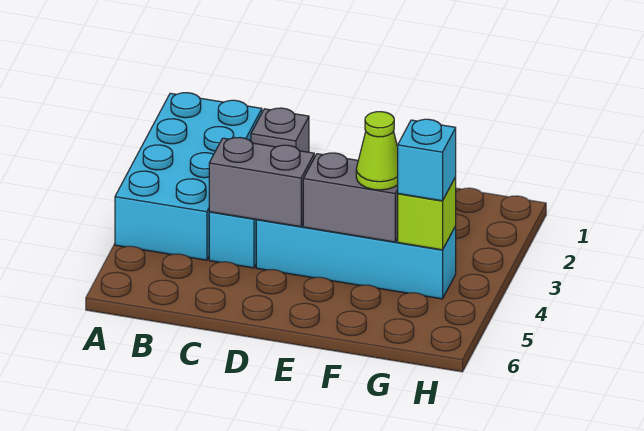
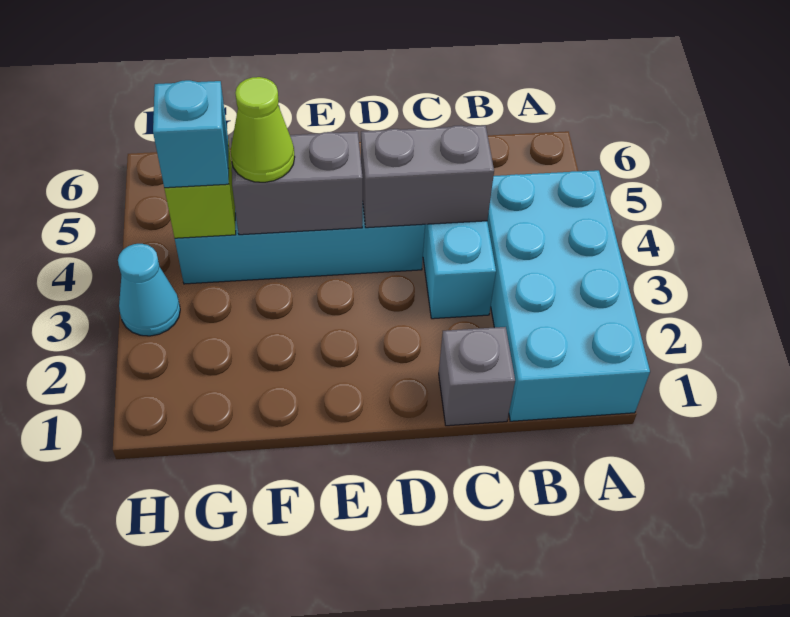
none -> cyan cone H3 level 1

